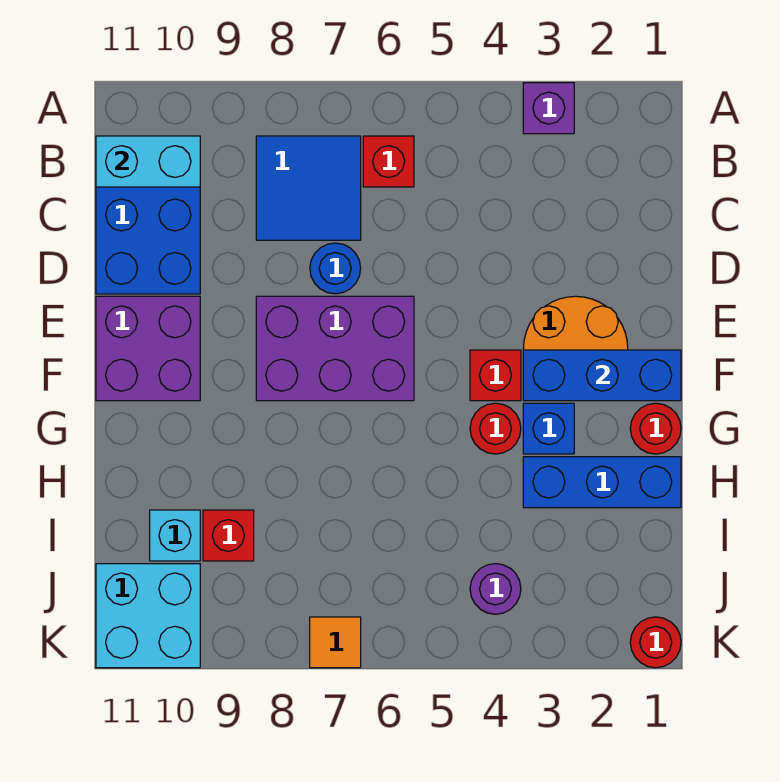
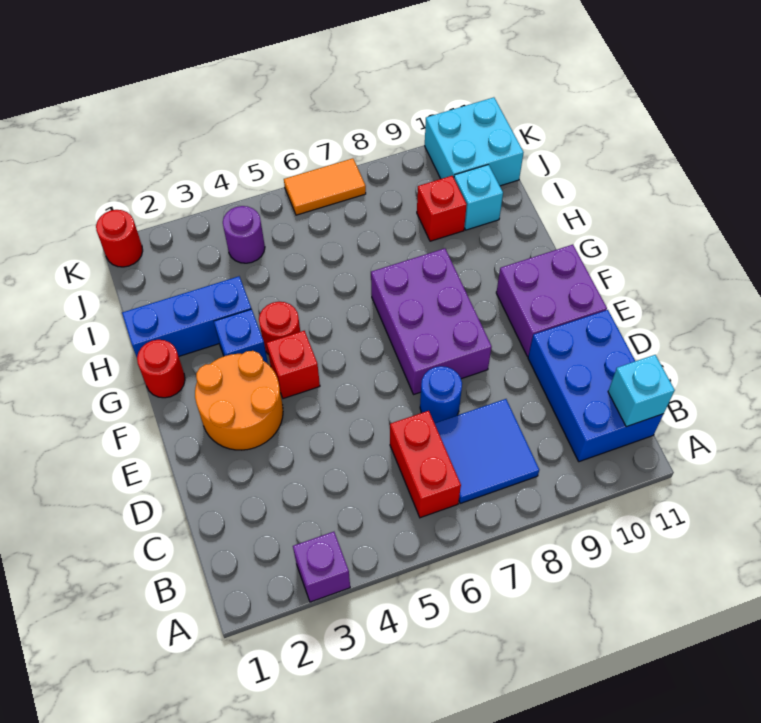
red brick B6 level 1 -> red brick B6:C6 level 1
cyan brick B10:B11 level 2 -> cyan brick B11 level 2
purple brick E6:F8 level 1 -> purple brick E7:G8 level 1
blue brick F1:F3 level 2 -> none
orange tile K7 level 1 -> orange tile K6:K7 level 1

